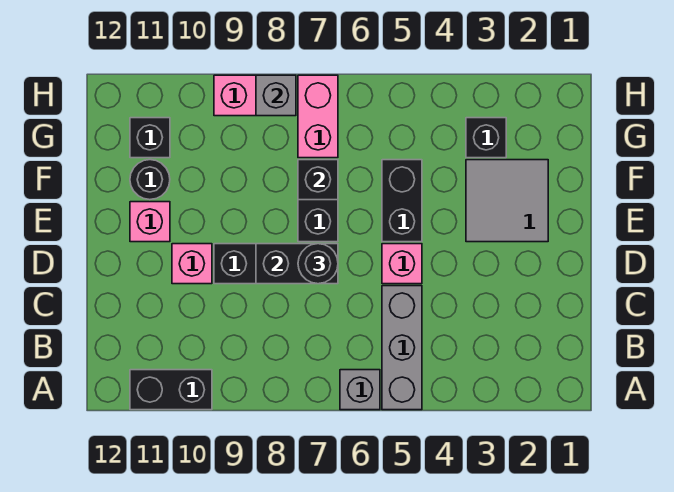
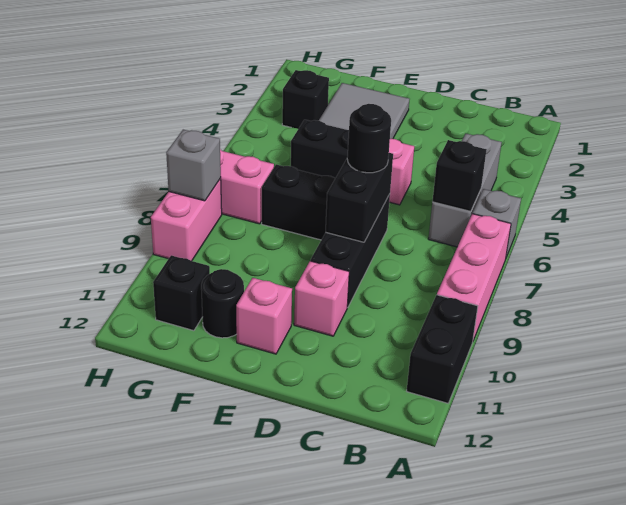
grey brick A5:C5 level 1 -> grey brick B4:B6 level 1
none -> pink brick A7:A9 level 1
black brick F7 level 2 -> black brick B6 level 2

